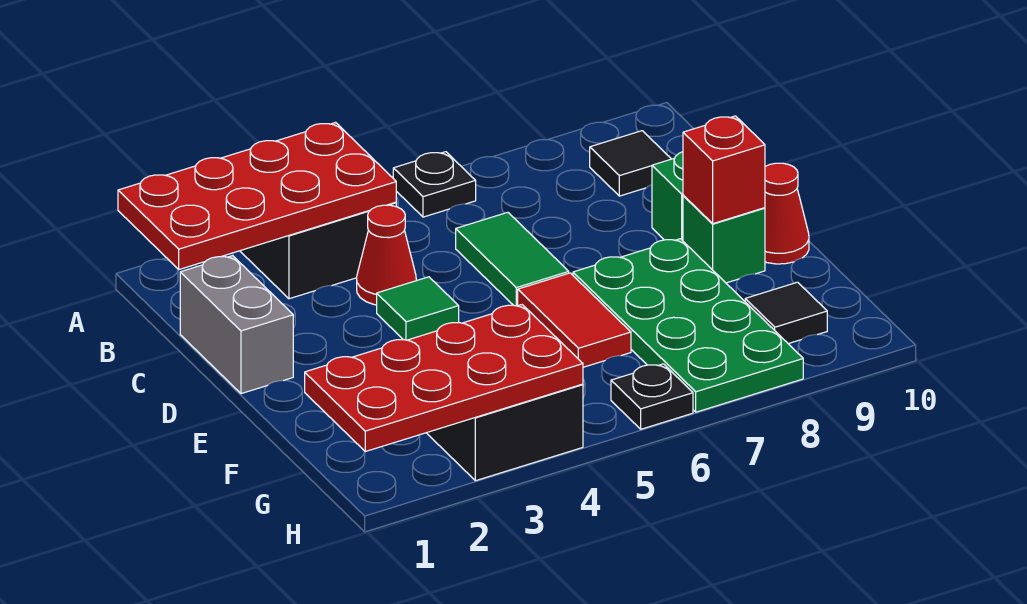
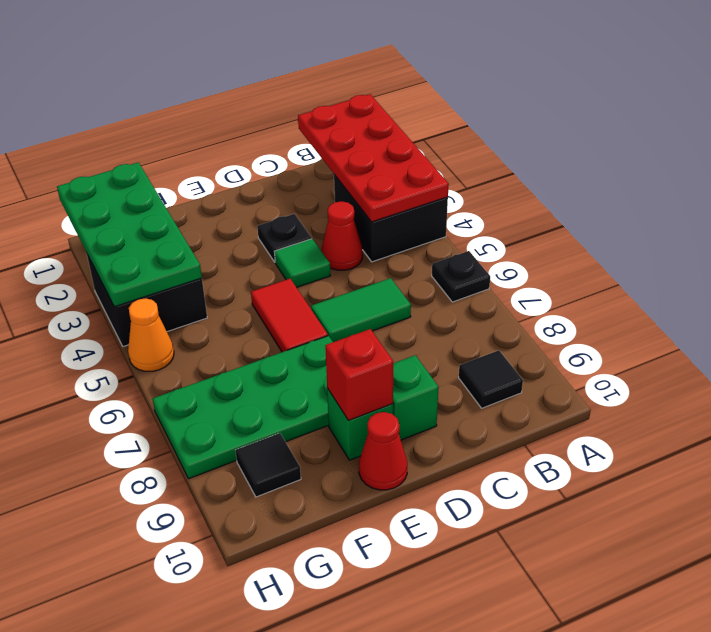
grey brick C1:D1 level 1 -> none
red tile E6:F6 level 1 -> red tile E5:E6 level 1
red plate G1:H4 level 2 -> green plate G1:H4 level 2
none -> orange cone H5 level 1
black plate H6 level 1 -> black plate D3 level 1

